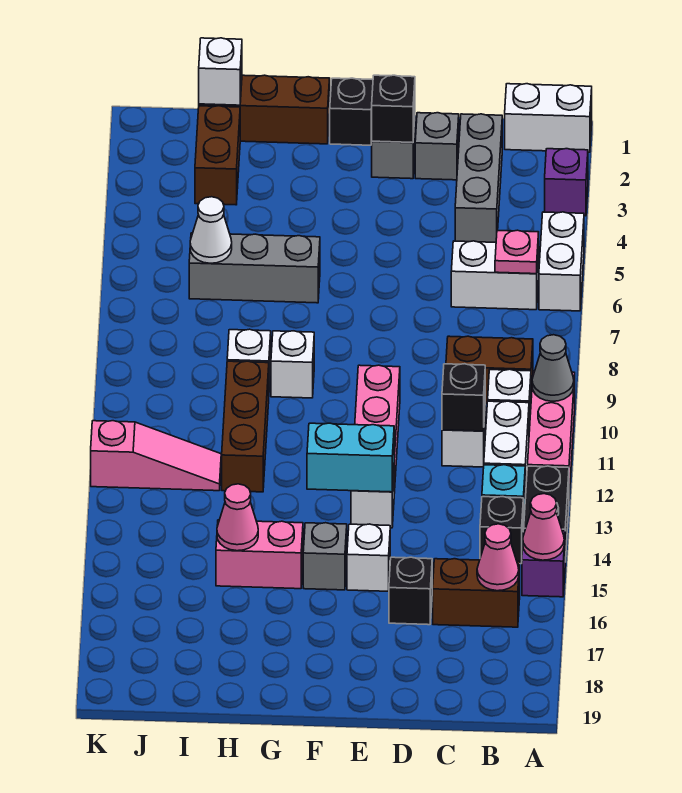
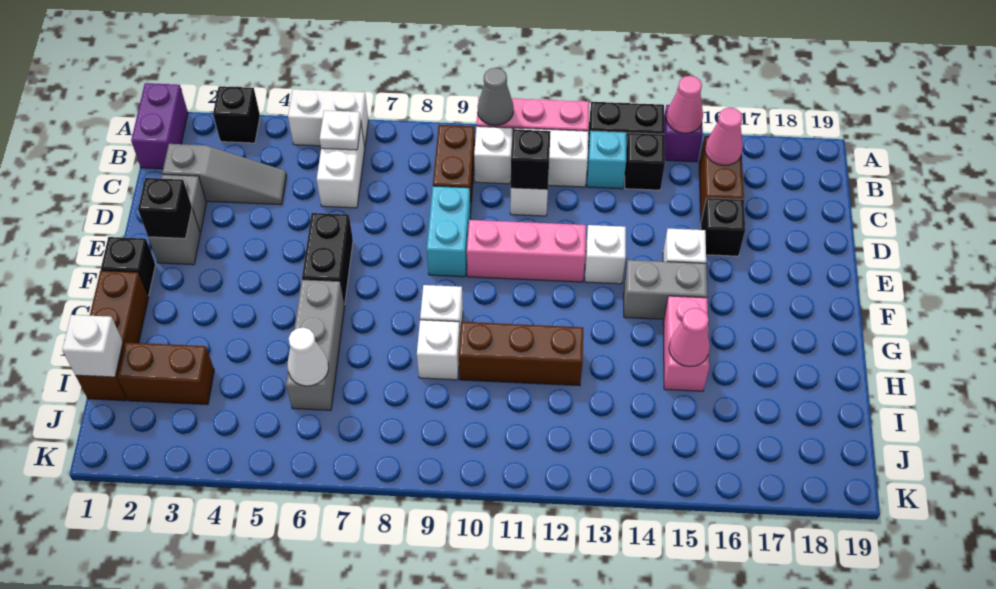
white brick A1:B1 level 1 -> purple brick A1:B1 level 1
purple brick A3 level 1 -> black brick A3 level 1
pink plate B6 level 2 -> white plate B6 level 2
grey brick C2:C4 level 1 -> grey slope C2:C4 level 1 top 2
none -> black brick E6:F6 level 1
cyan brick E13:F13 level 2 -> cyan brick D9:E9 level 1
grey brick F15 level 1 -> grey brick F14:F15 level 1
pink slope I12:K12 level 1 top K -> none

